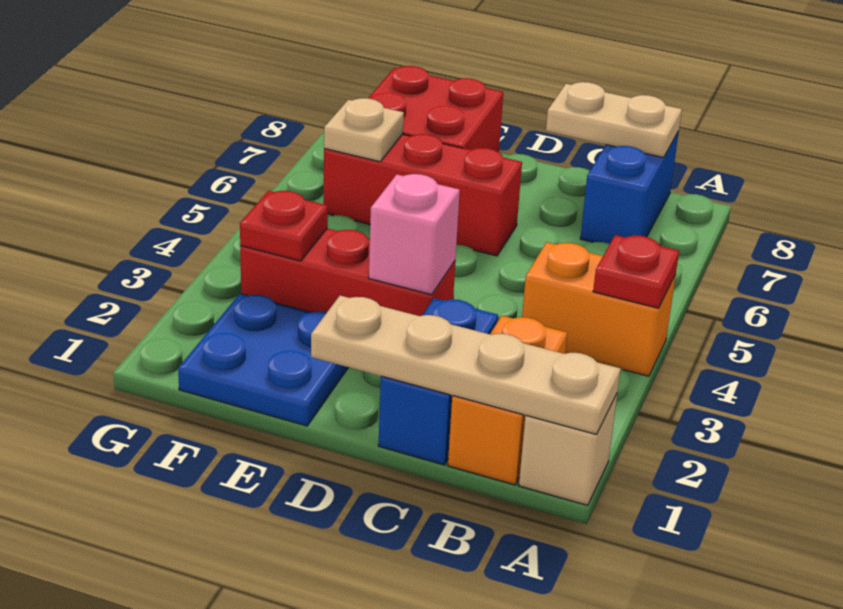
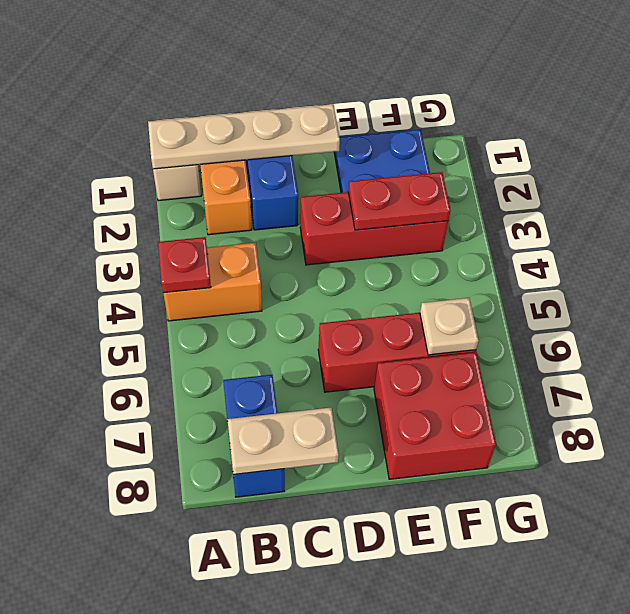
pink brick D3 level 2 -> none
red plate F3 level 2 -> red plate E3:F3 level 2

